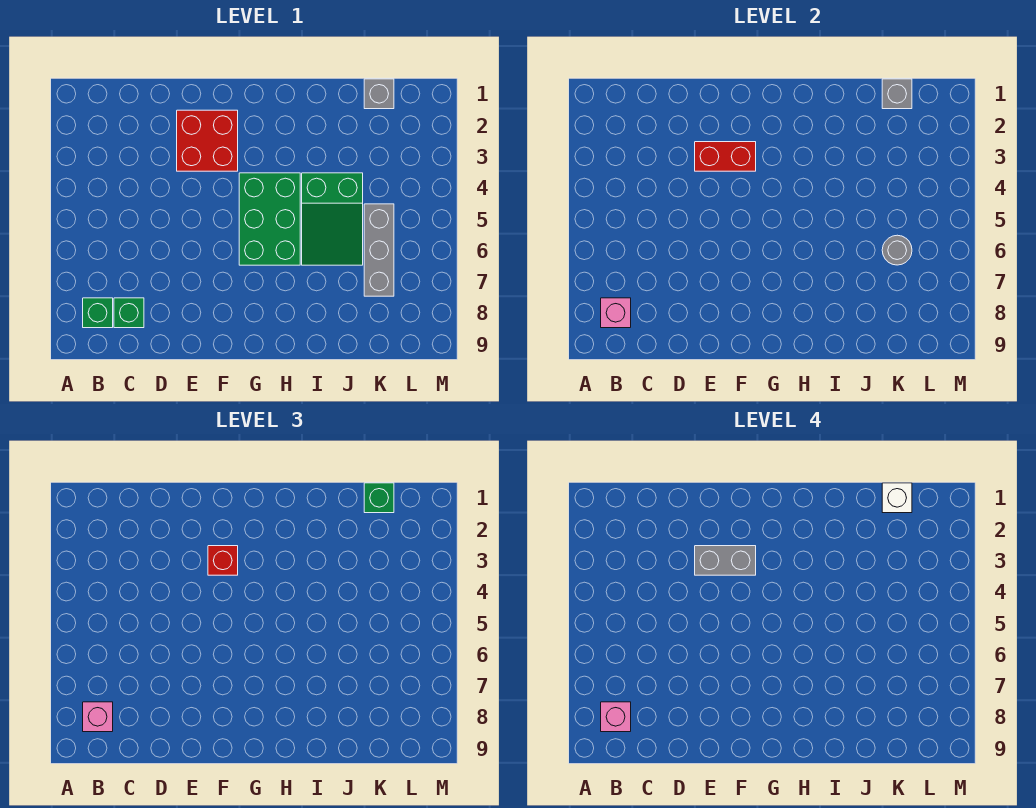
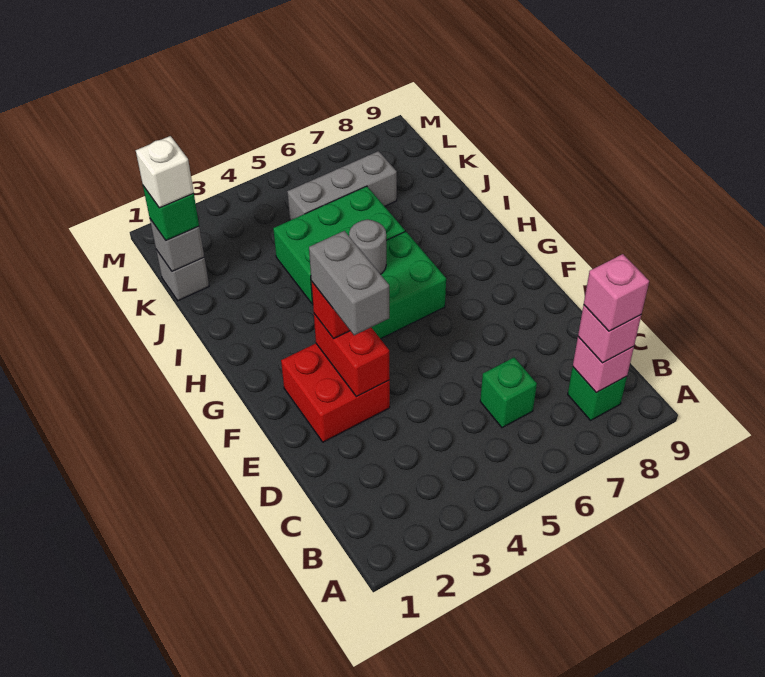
green brick C8 level 1 -> green brick C6 level 1
green slope I4:J6 level 1 top 4 -> green brick I4:J6 level 1
grey round brick K6 level 2 -> grey round brick H5 level 2

